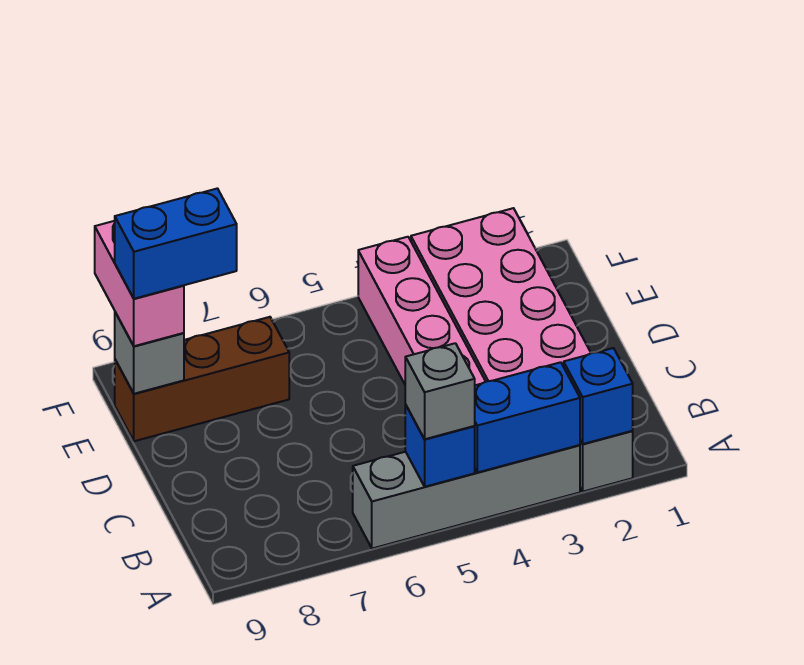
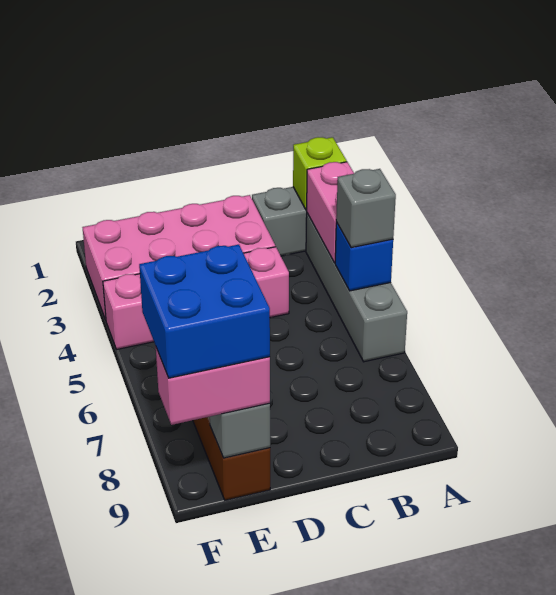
blue brick A2 level 2 -> lime brick A2 level 2
blue brick A3:A4 level 2 -> pink brick A3:A4 level 2
blue brick E8:E9 level 4 -> blue brick E8:F9 level 4

